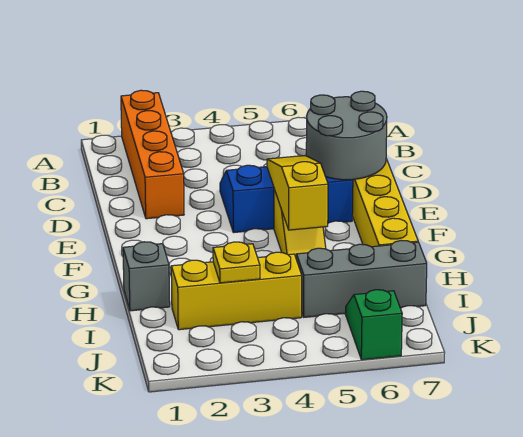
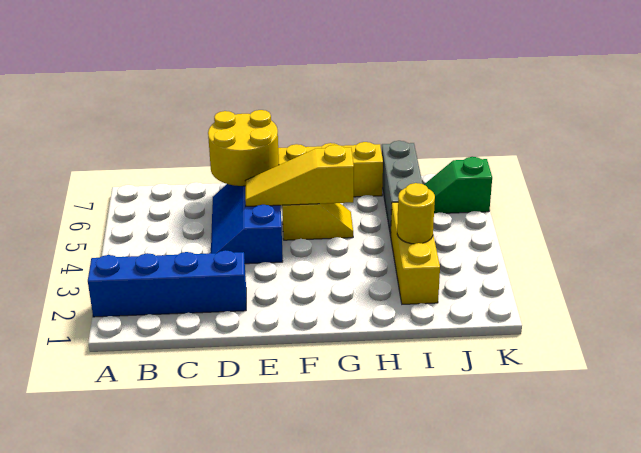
orange brick A2:D2 level 1 -> blue brick A2:D2 level 1
grey round brick D6:E7 level 2 -> yellow round brick D6:E7 level 2
grey brick H1 level 1 -> none
yellow plate I3 level 2 -> yellow round brick I3 level 2

